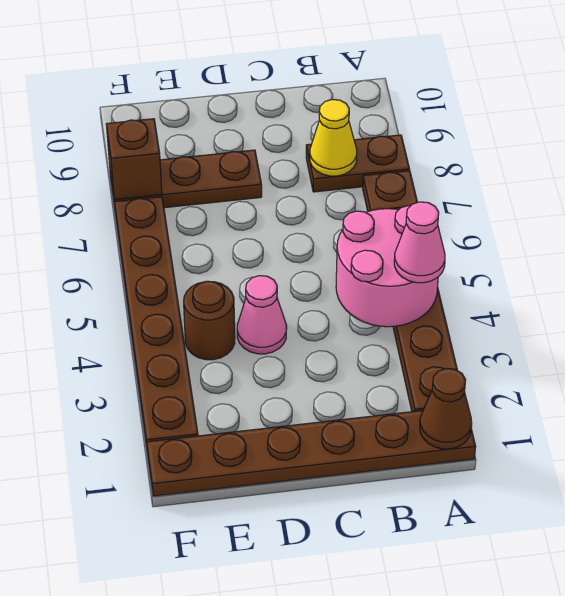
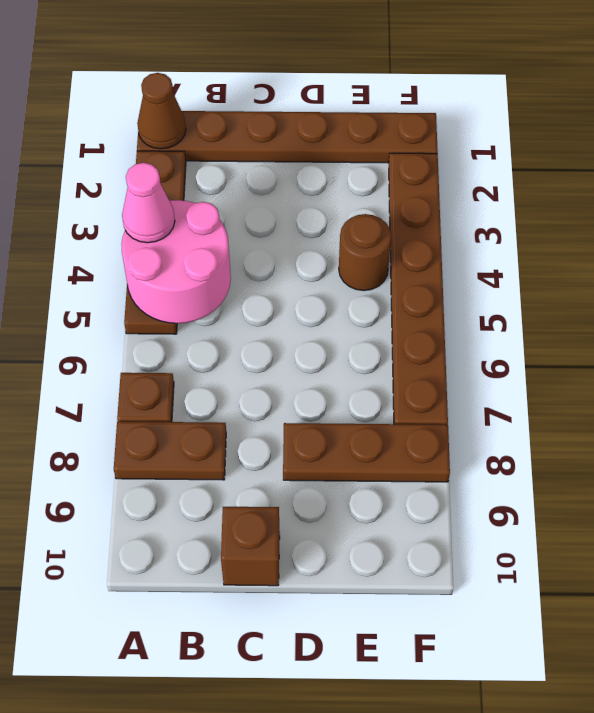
yellow cone B8 level 2 -> none
pink cone D4 level 1 -> none
brown brick F8 level 2 -> brown brick C10 level 1

